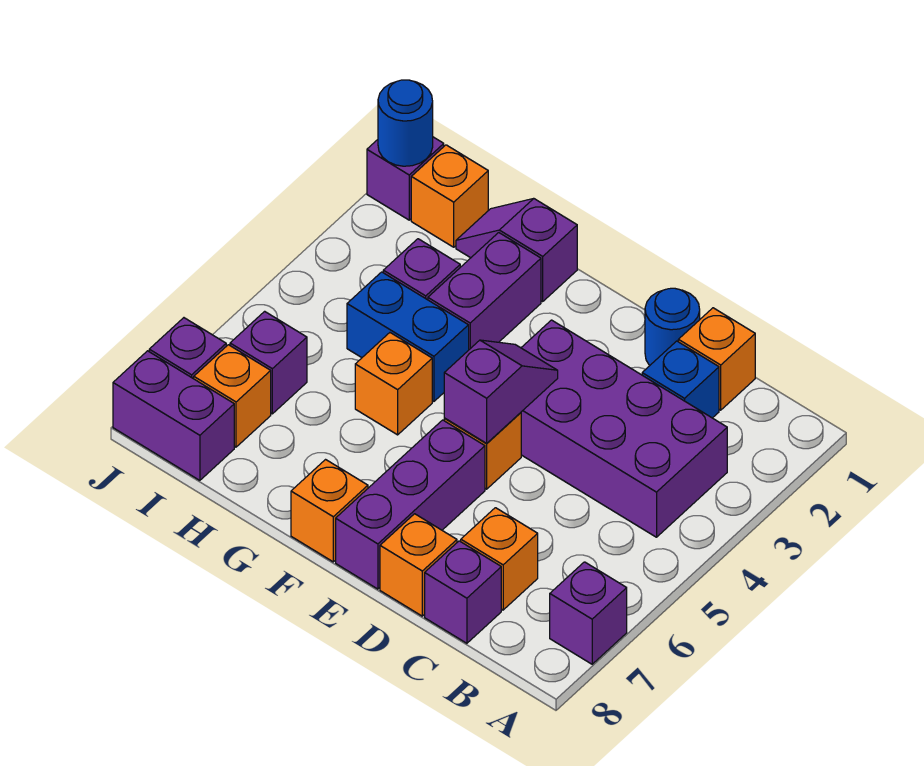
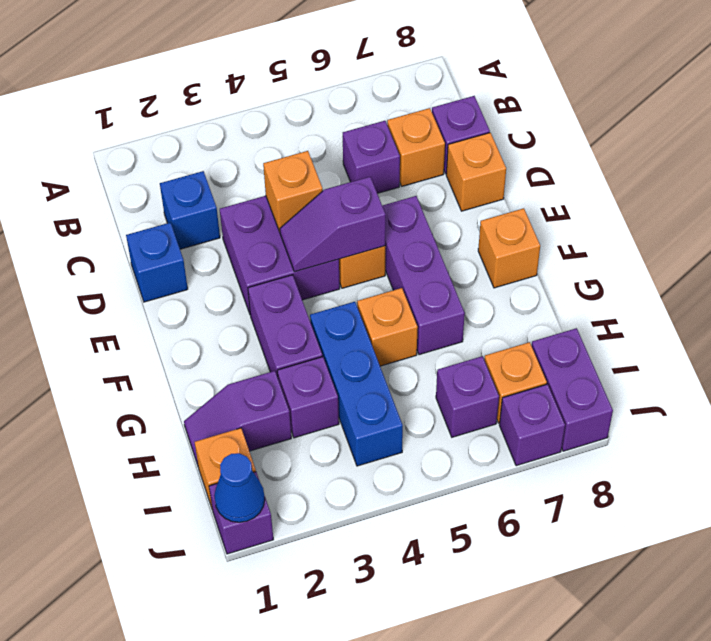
purple brick A7 level 1 -> purple brick C6 level 1
purple brick B3:E4 level 1 -> purple brick D3:E4 level 1
orange brick C1 level 1 -> orange brick D4 level 2
blue round brick D1 level 1 -> blue brick D1 level 1
purple brick E6:E8 level 1 -> purple brick E6:G6 level 1
purple slope G1:H1 level 1 top G -> purple slope H1:H2 level 1 top 2
purple brick G2:G3 level 1 -> purple brick F3:G3 level 1
blue brick G4:H4 level 1 -> blue brick G4:I4 level 1
blue round brick J1 level 2 -> blue cone J1 level 2

